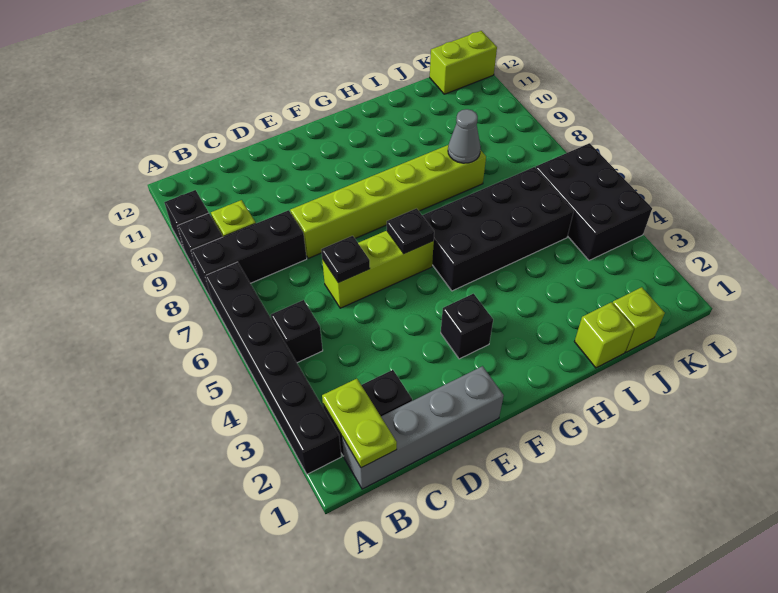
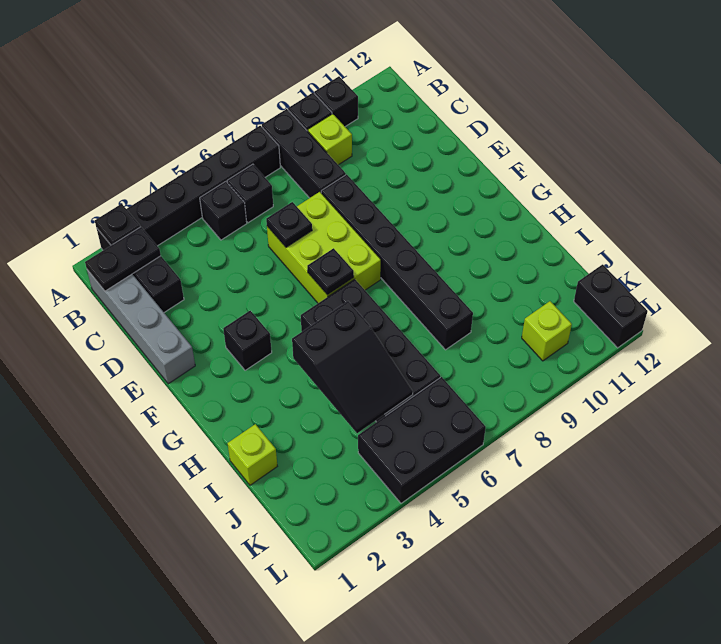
none -> black plate A2 level 2
lime plate B1:B2 level 2 -> black plate B1:B2 level 2
none -> black brick B6 level 1
lime brick D6:F6 level 1 -> lime brick D6:F7 level 1
lime brick D8:I8 level 1 -> black brick D8:I8 level 1
none -> black slope H4:J5 level 2 top H
grey cone I8 level 2 -> none
lime brick J1 level 1 -> lime brick K10 level 1
lime brick K12:L12 level 1 -> black brick K12:L12 level 1

